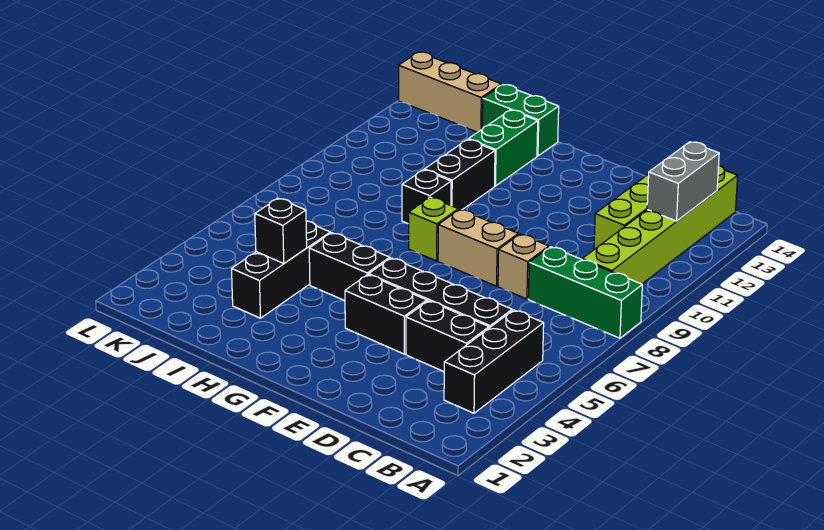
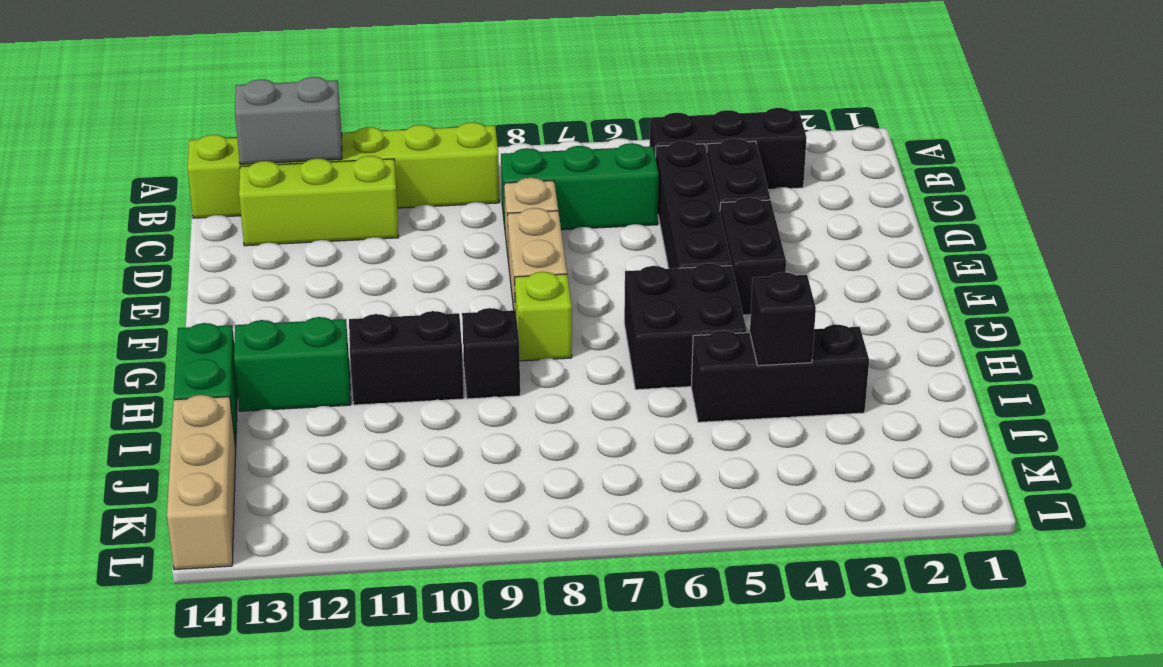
green brick A8:C8 level 1 -> green brick C6:C8 level 1
black brick G5:H5 level 1 -> black brick G5:H6 level 1

